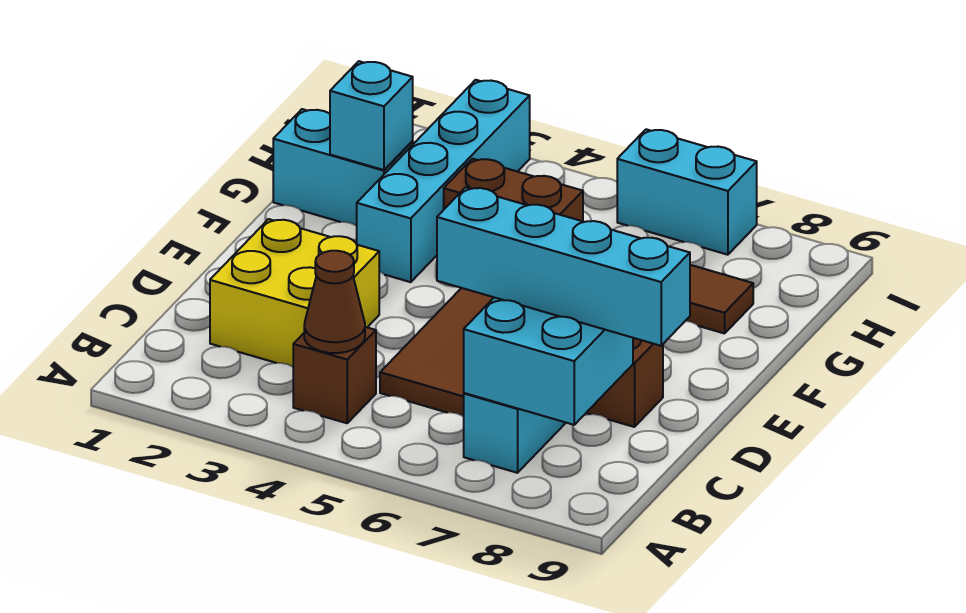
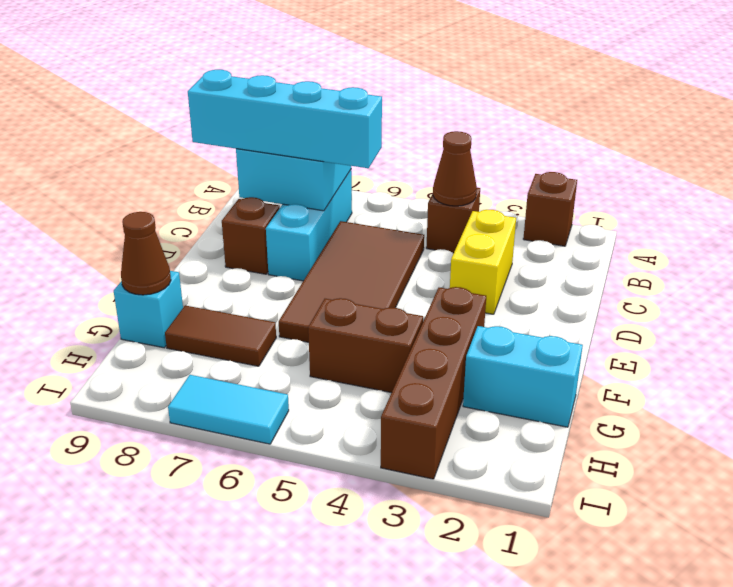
none -> brown brick A2 level 1
yellow brick C2:D3 level 1 -> yellow brick C3:D3 level 1
cyan brick F3:I3 level 1 -> brown brick F3:I3 level 1
cyan brick G2 level 2 -> cyan brick G9 level 1
none -> brown cone G9 level 2
cyan brick I6:I7 level 1 -> cyan tile I6:I7 level 1

